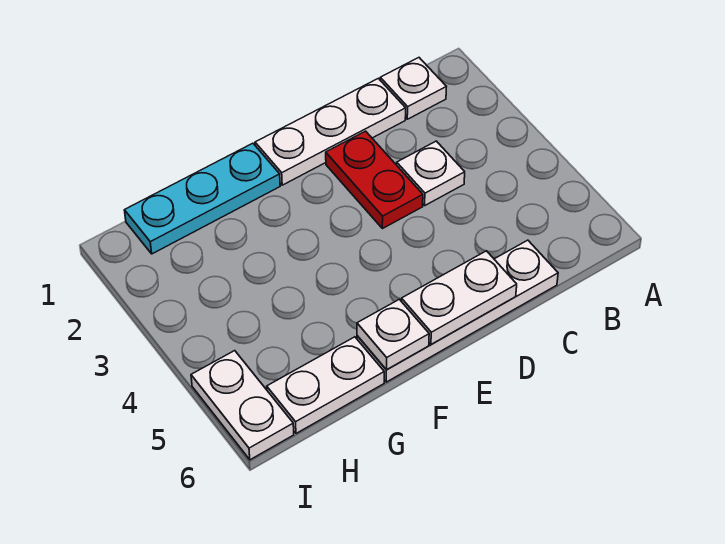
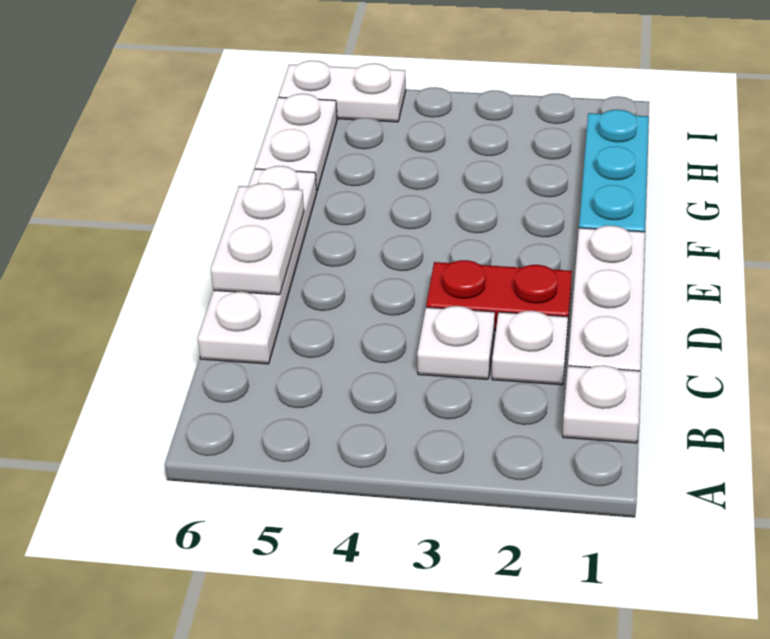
white plate F6 level 2 -> white plate C2 level 1

